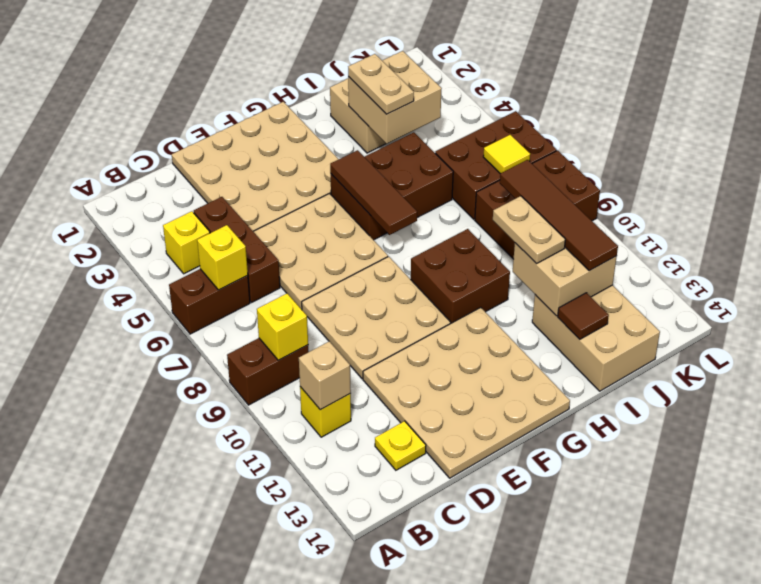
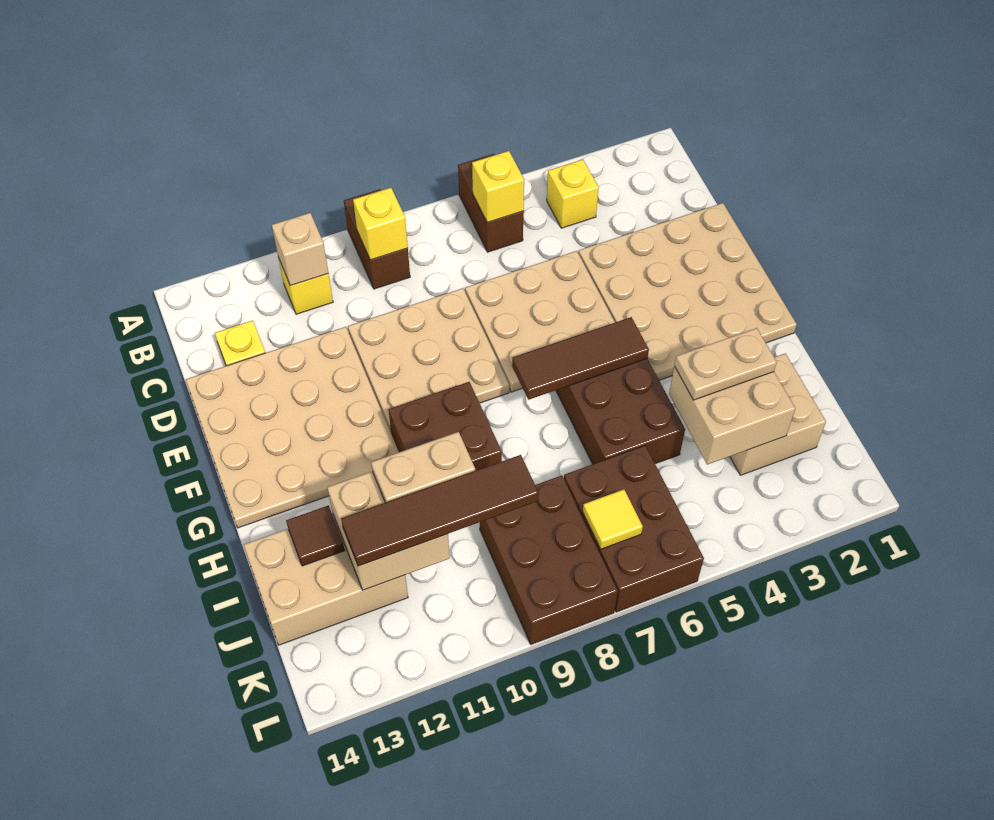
brown brick C4:C6 level 1 -> none

